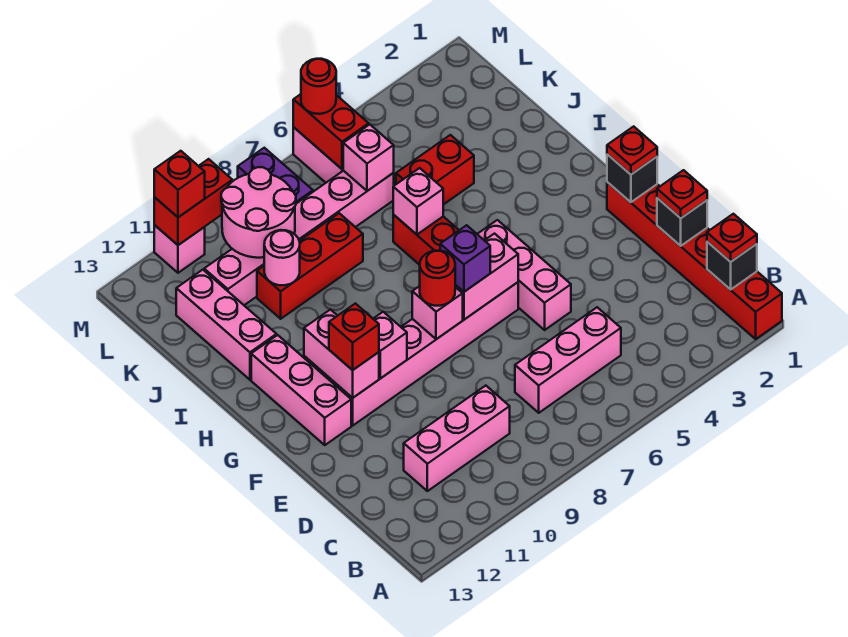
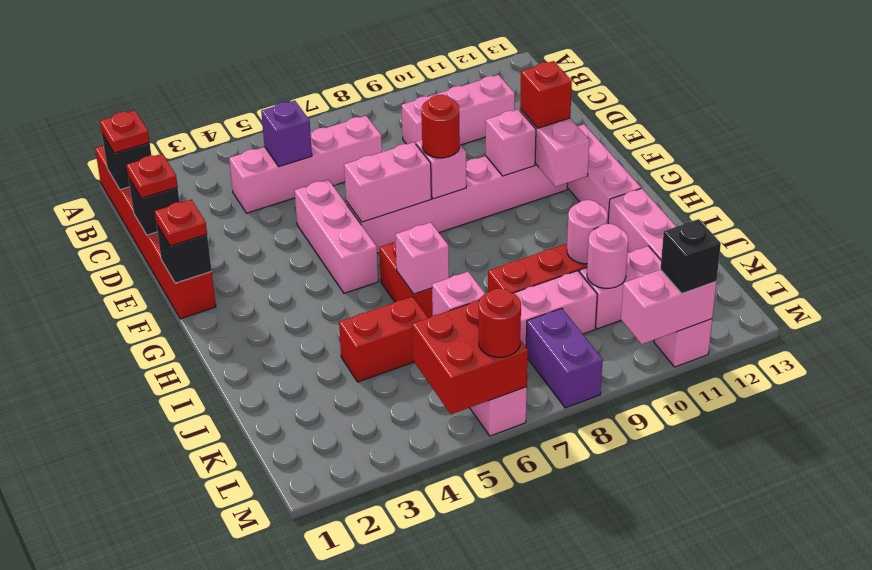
pink brick C5:C7 level 1 -> pink brick C4:C7 level 1
purple brick F7 level 3 -> purple brick C5 level 2
pink round brick K9:L10 level 2 -> pink round brick K10 level 2
red brick L6:M6 level 2 -> red brick L5:M6 level 2
red brick M10:M11 level 2 -> pink brick M10:M11 level 2
red brick M11 level 3 -> black brick M11 level 3

